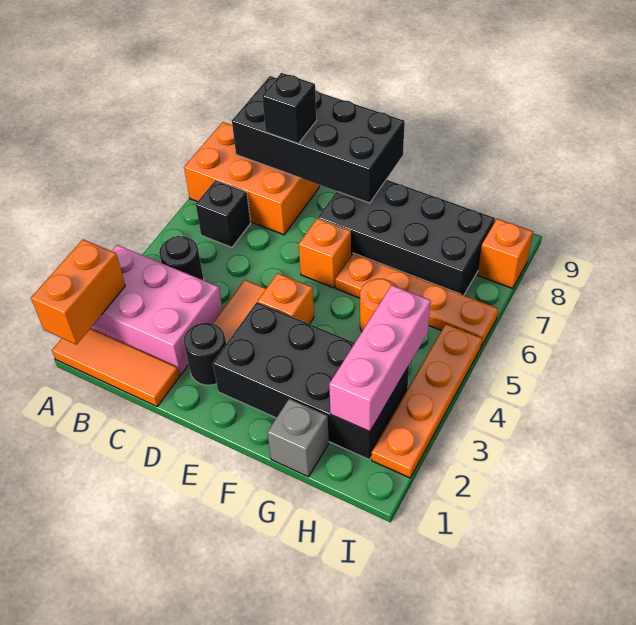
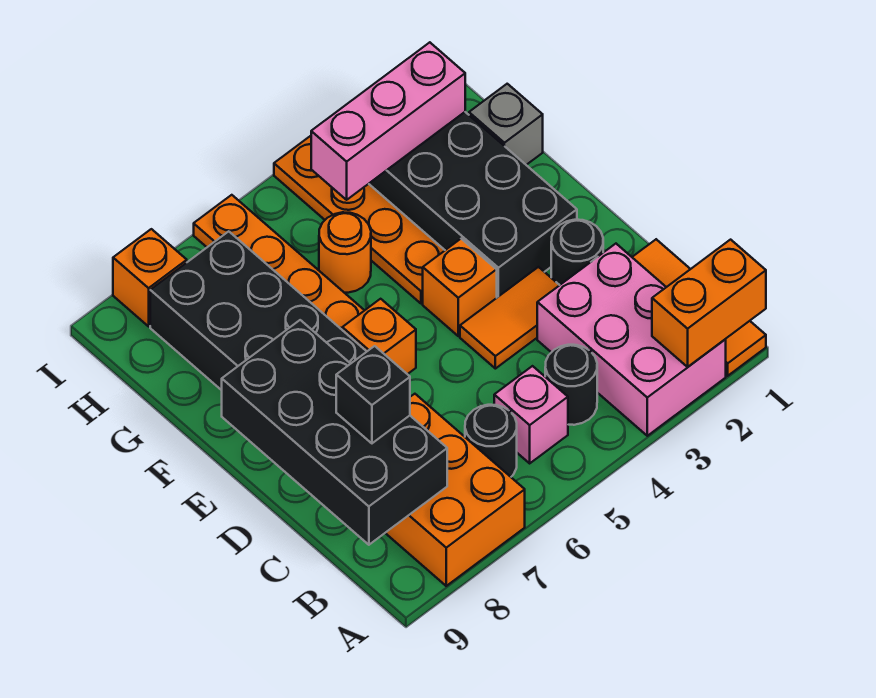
none -> pink brick B5 level 1
black brick B6 level 1 -> black round brick B6 level 1
orange plate I2:I5 level 1 -> orange plate F4:I4 level 1

